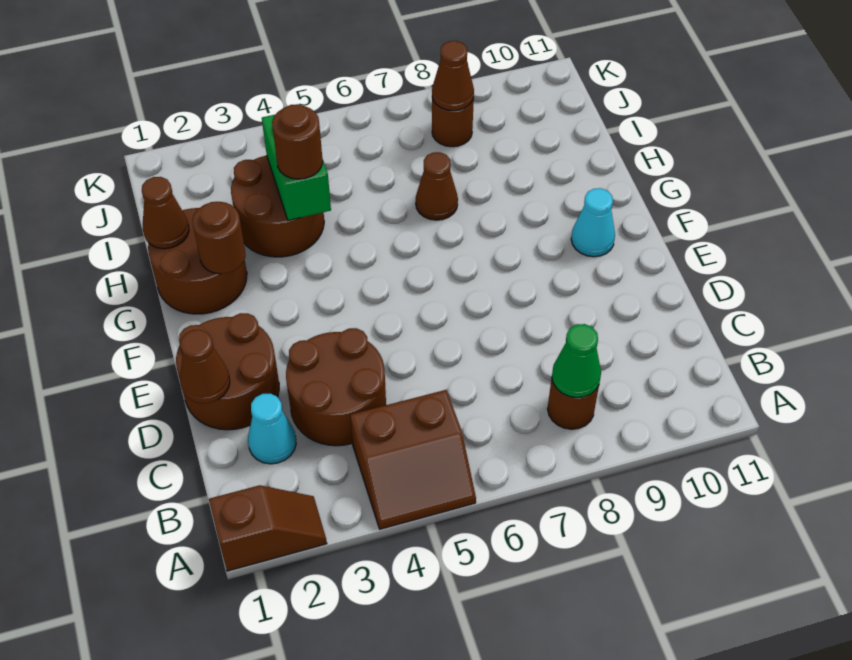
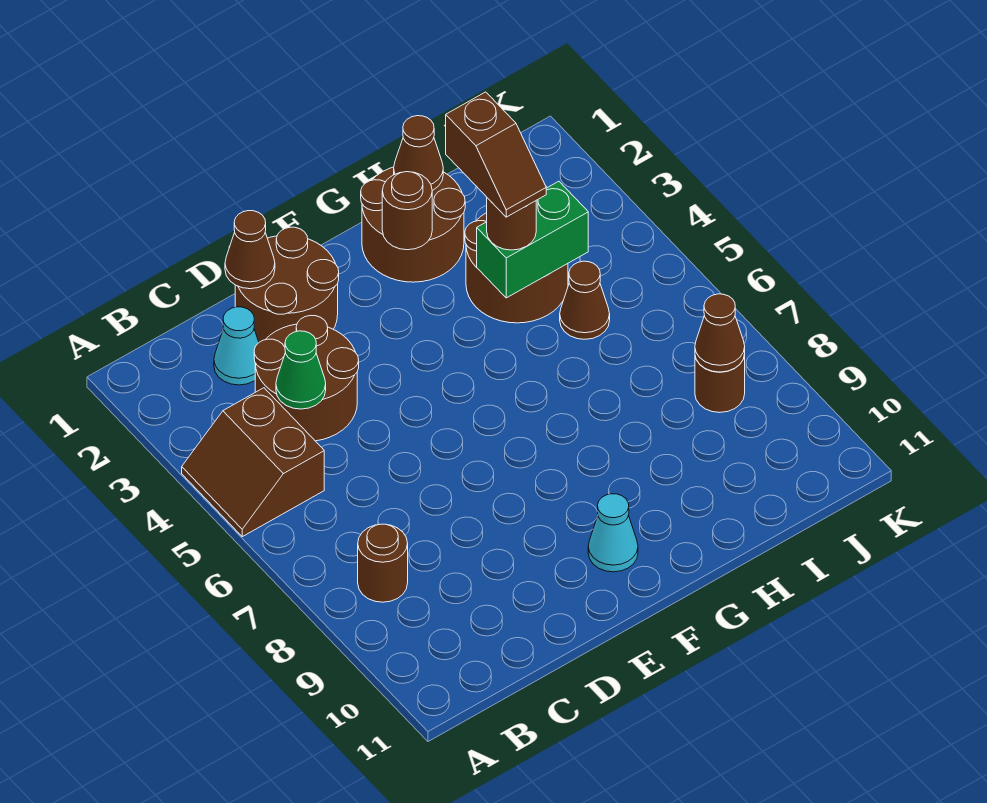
brown slope A1:A2 level 1 top 1 -> brown slope H3:H4 level 4 top 3
green cone B8 level 2 -> green cone C4 level 2
brown cone H7 level 1 -> brown cone I5 level 1

